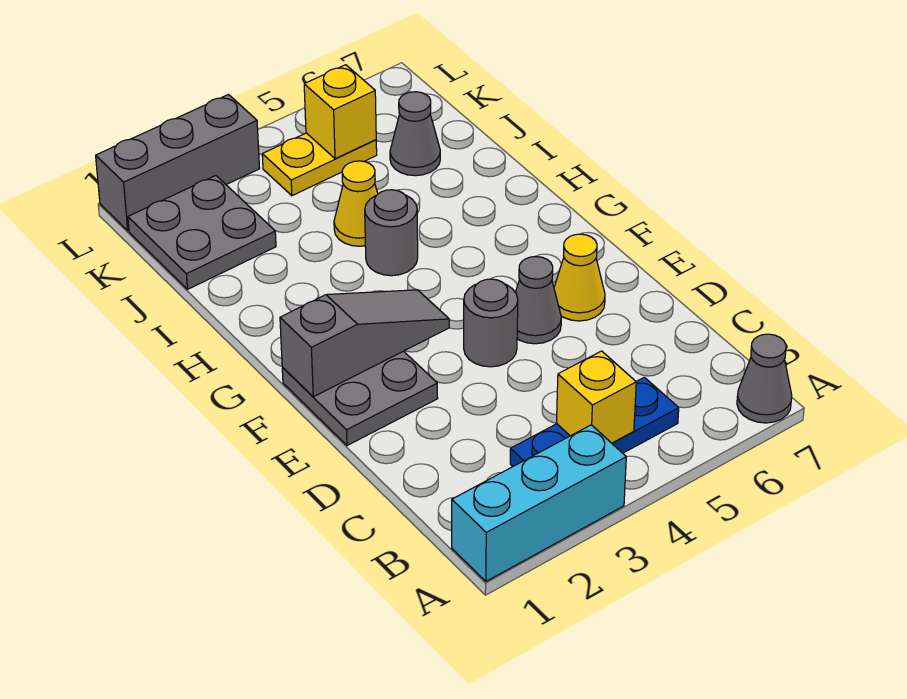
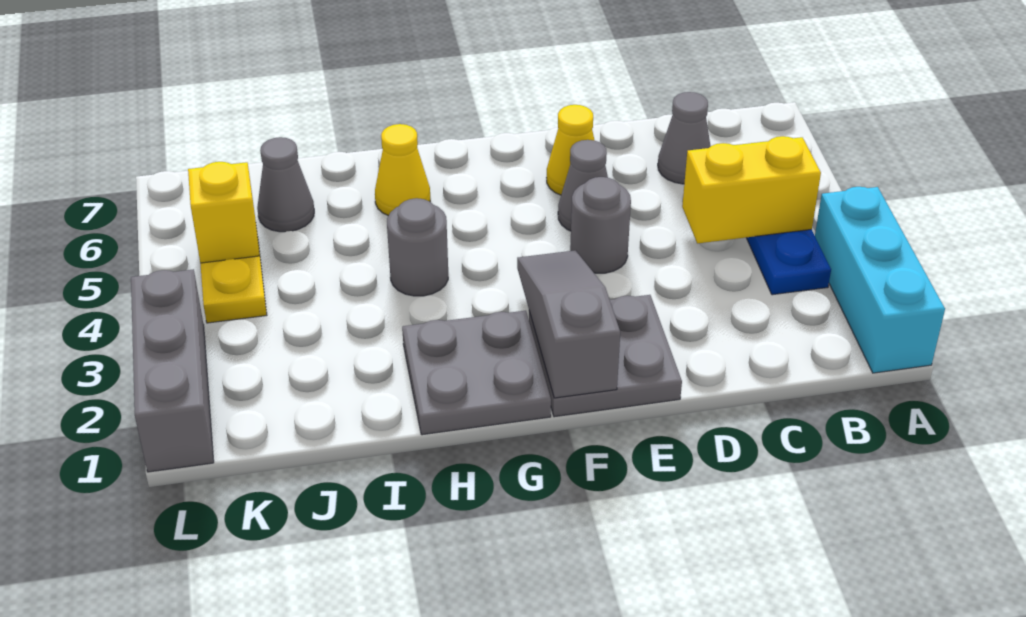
grey cone A7 level 1 -> grey cone C6 level 1
yellow brick B4 level 2 -> yellow brick B4:C4 level 2
yellow cone I4 level 1 -> yellow cone H6 level 1
grey plate J1:K2 level 1 -> grey plate G1:H2 level 1

